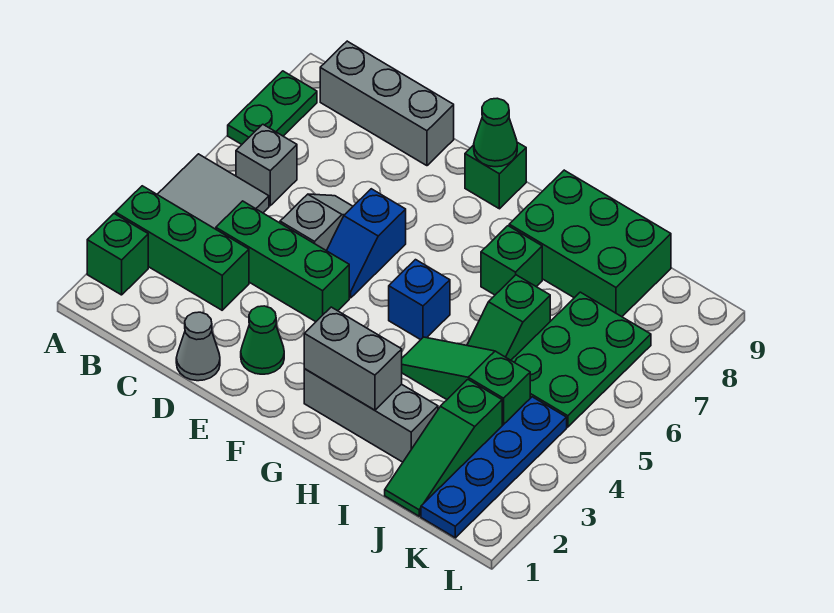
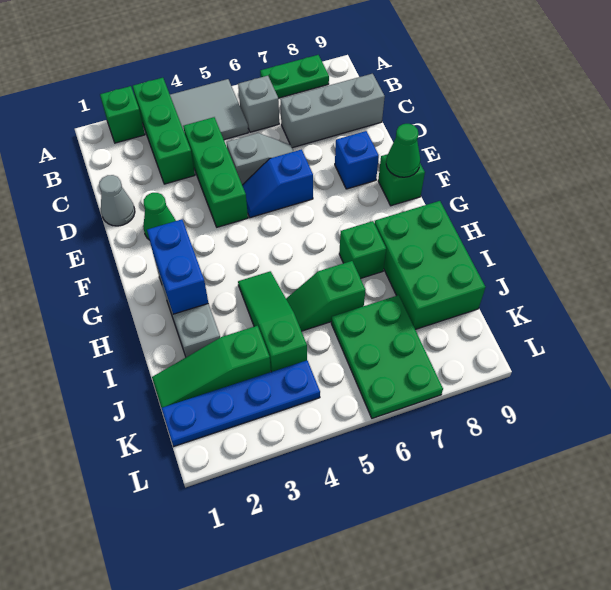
grey brick B9:D9 level 1 -> grey brick C7:C9 level 1
grey brick G2:H2 level 2 -> blue brick G2:H2 level 2
blue brick G5 level 1 -> blue brick E8 level 1
green plate J5:K7 level 1 -> green plate J6:L7 level 1

